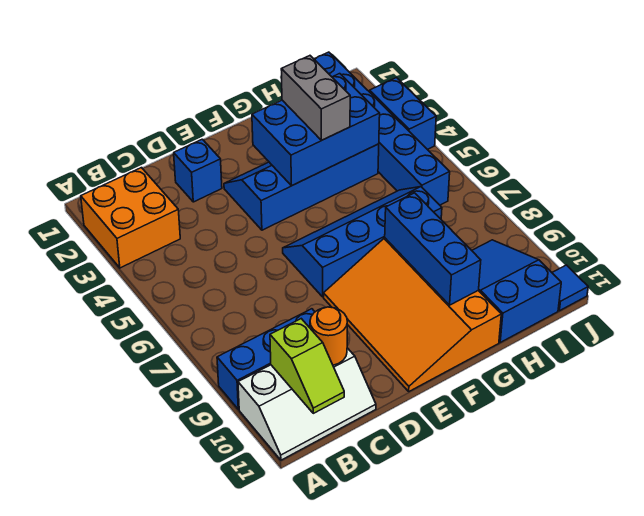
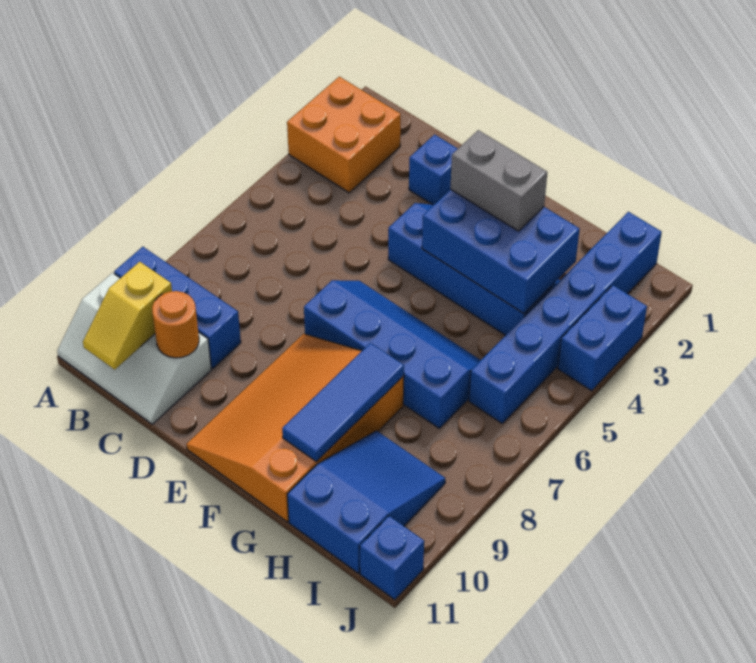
lime slope B10:B11 level 2 top 10 -> yellow slope B10:B11 level 2 top 10
grey brick G3:G4 level 3 -> grey brick F3:G3 level 3
blue brick G8:G10 level 2 -> blue tile G8:G10 level 2
blue tile J11 level 1 -> blue brick J11 level 1

